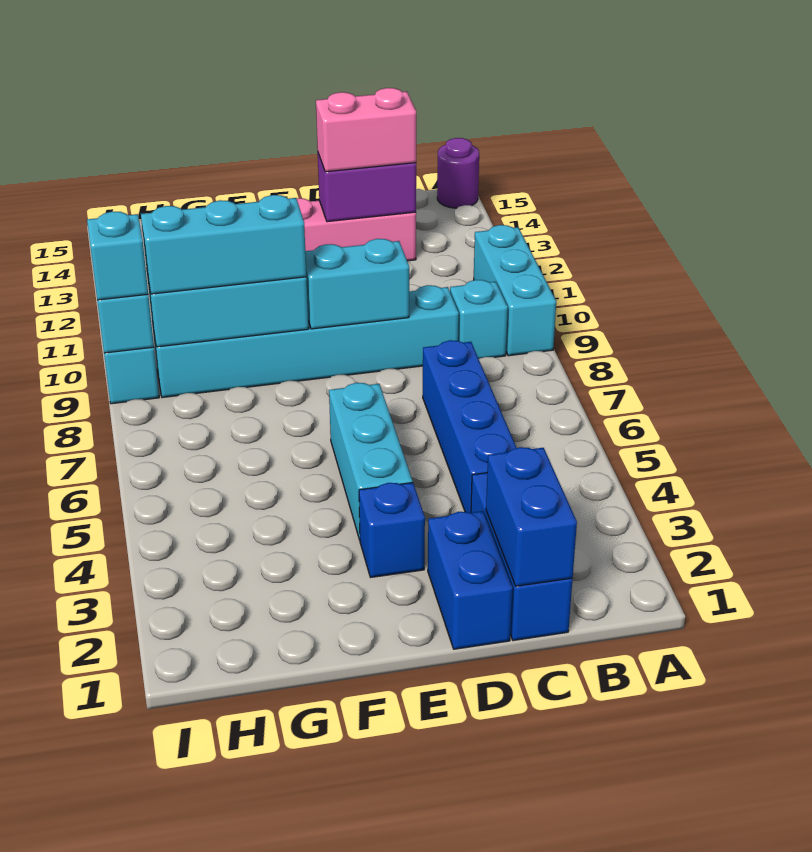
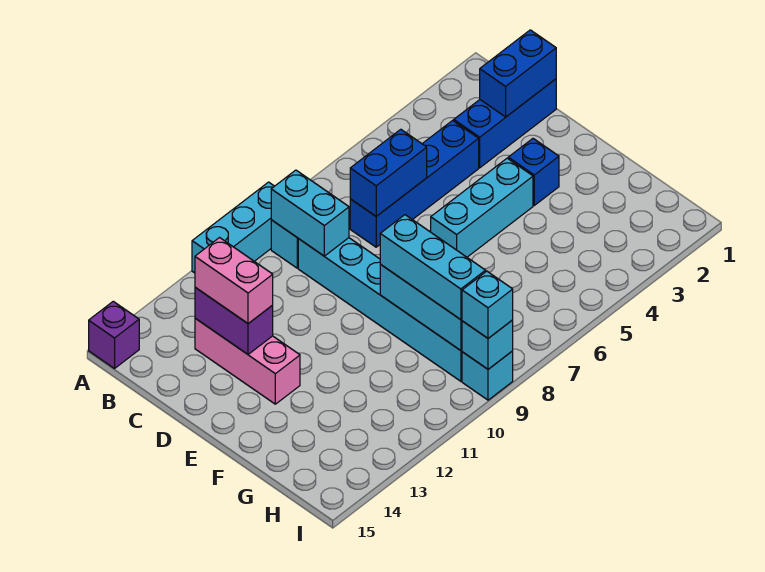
purple round brick A15 level 1 -> purple brick A15 level 1
blue brick D1:D2 level 1 -> blue brick C6:C7 level 2
cyan brick D9:E9 level 2 -> cyan brick B9:C9 level 2

